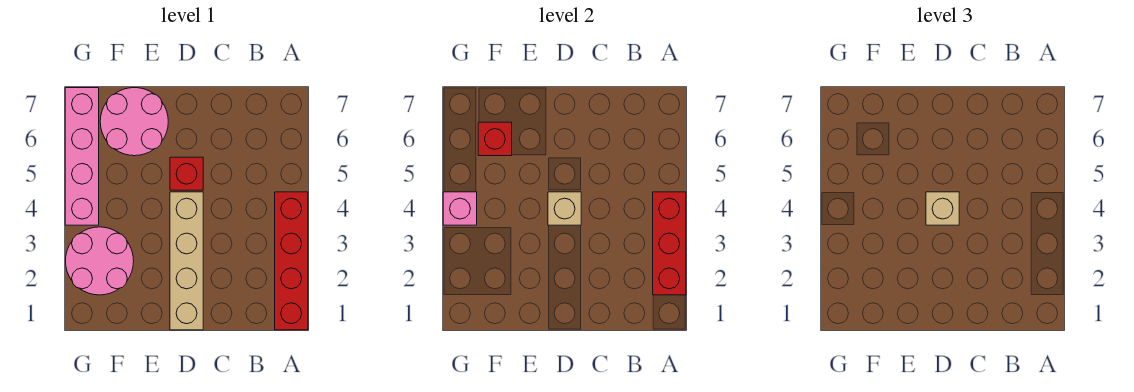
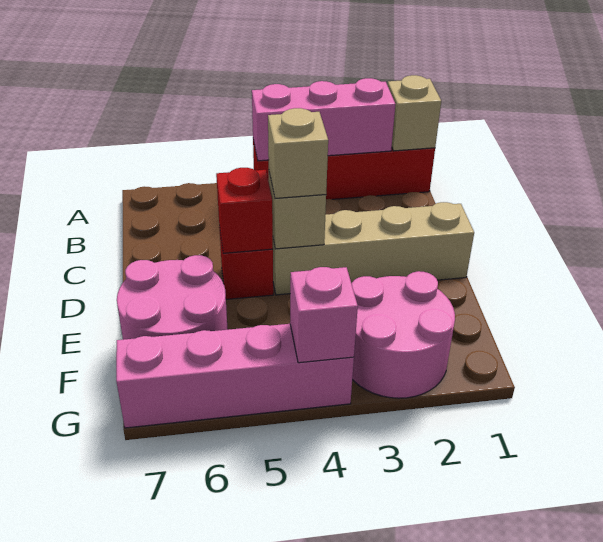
none -> tan brick A1 level 2
red brick A2:A4 level 2 -> pink brick A2:A4 level 2
red brick F6 level 2 -> red brick D5 level 2

